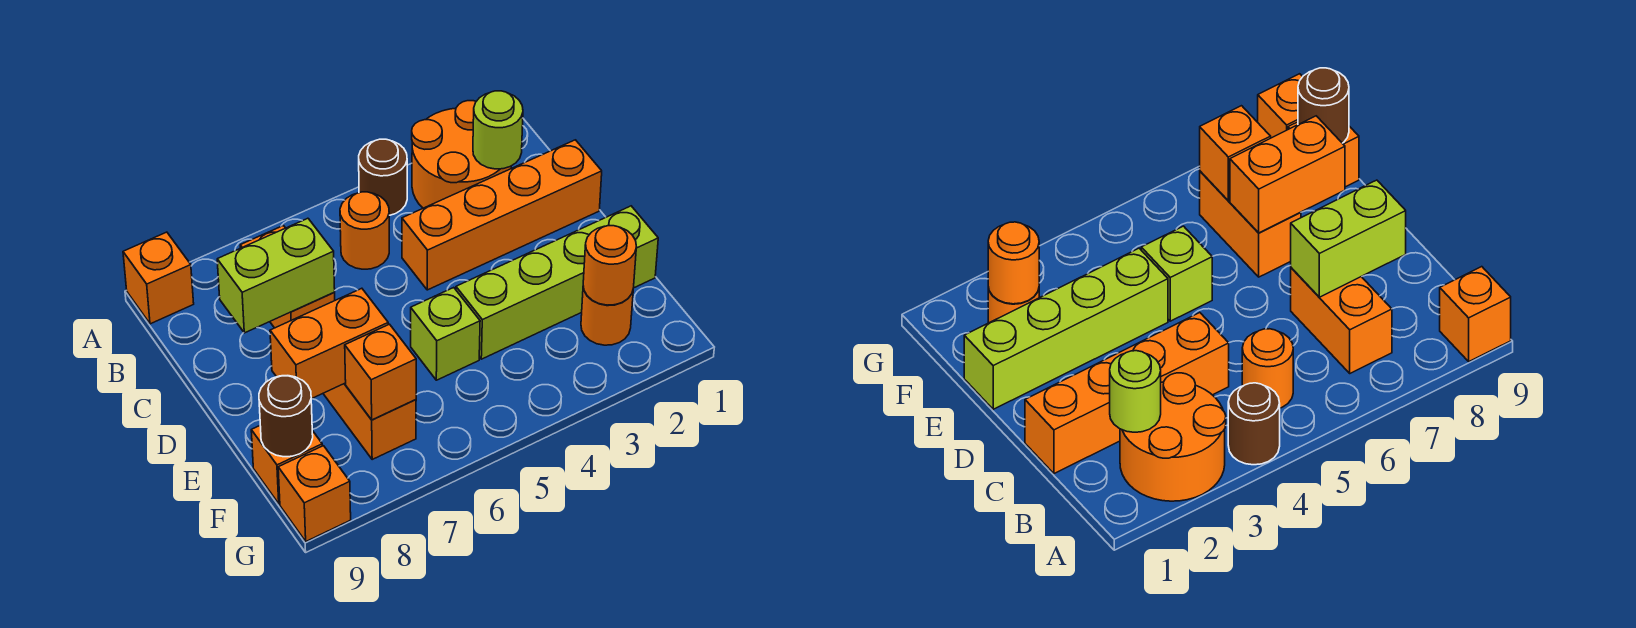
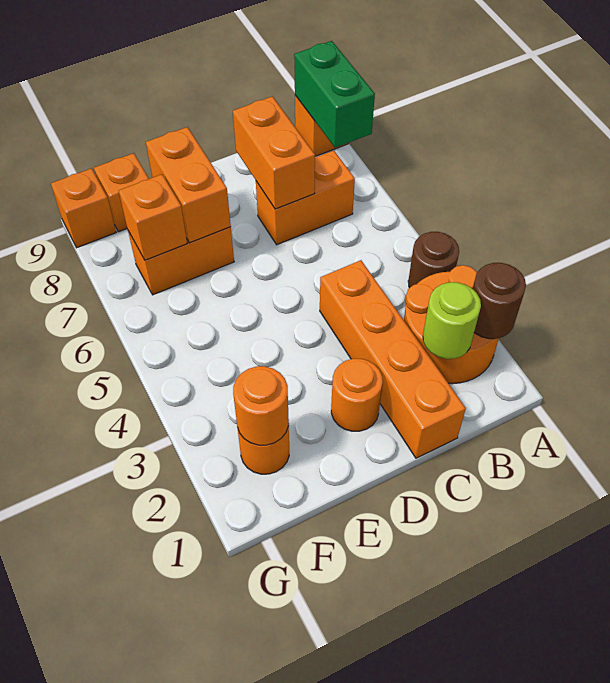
none -> green brick A8:A9 level 2
orange round brick B5 level 1 -> orange round brick D2 level 1
lime brick C7:C8 level 2 -> orange brick C7:C8 level 2
lime brick E1:E4 level 1 -> none
lime brick E5 level 1 -> none
brown round brick F9 level 2 -> brown round brick A2 level 2

